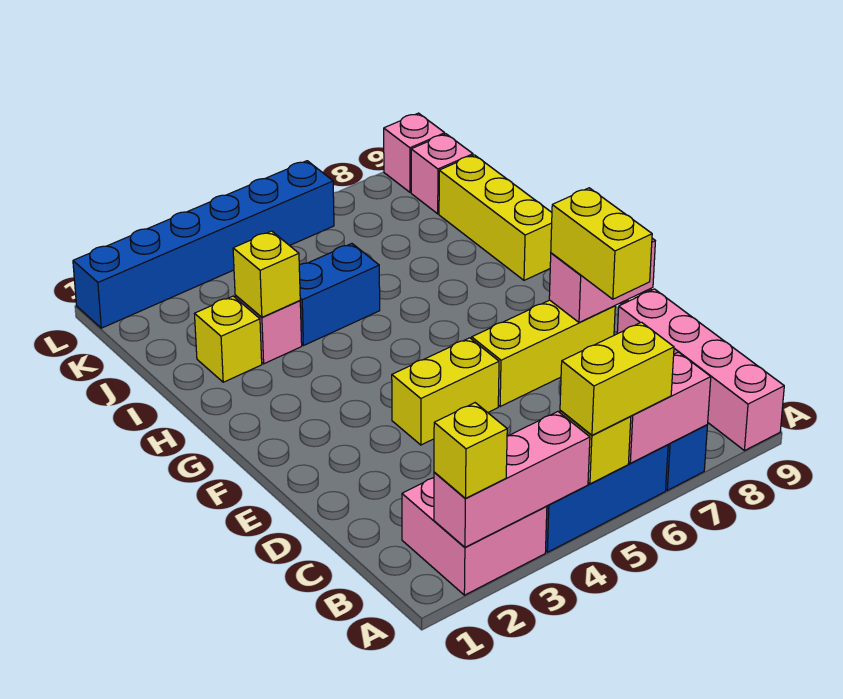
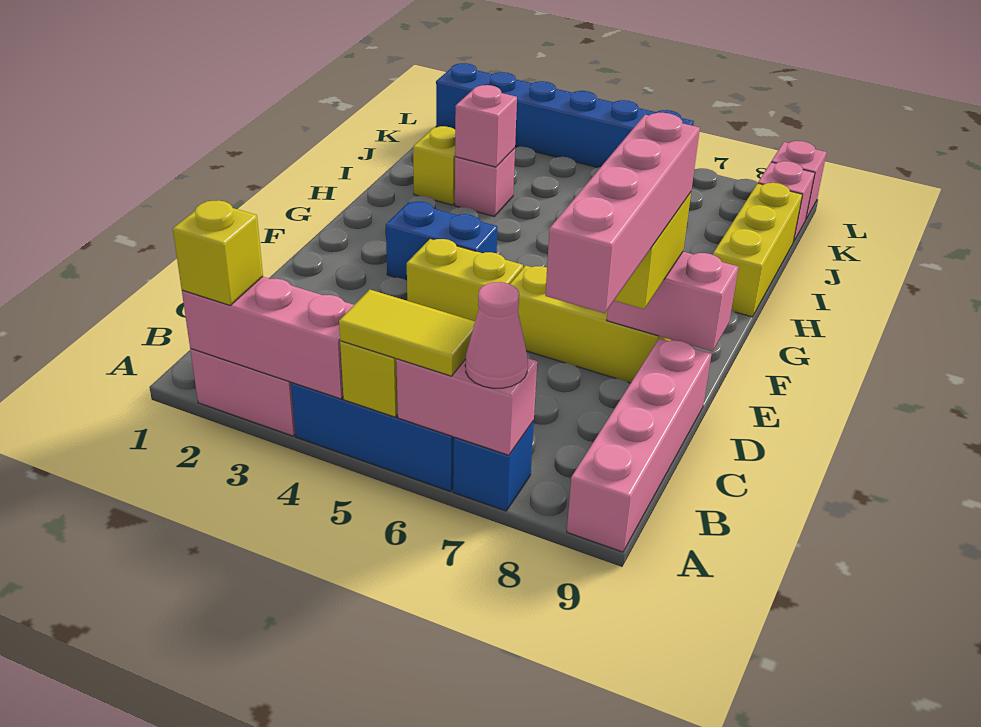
yellow brick A5:A6 level 3 -> yellow tile A5:A6 level 3
none -> pink cone A7 level 3
none -> pink brick B8:E8 level 4
yellow brick I3 level 2 -> pink brick I3 level 2
blue brick I4:I5 level 1 -> blue brick F3:F4 level 1

